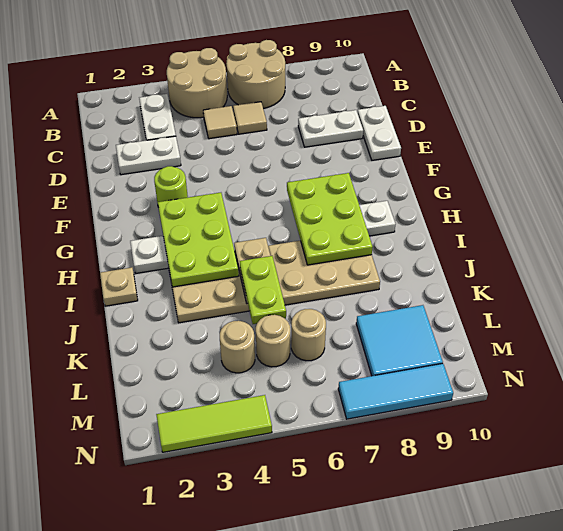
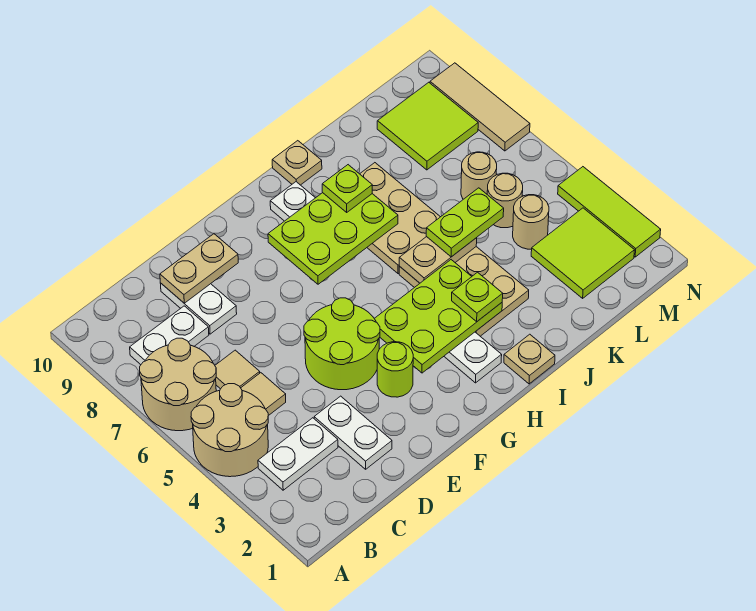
none -> tan plate D9:E9 level 2
white plate D10:E10 level 1 -> white plate B8:C8 level 1
none -> lime round brick E4:F5 level 1
none -> lime plate I3 level 3
none -> lime plate I8 level 3
none -> tan plate I10 level 1
none -> lime tile L2:M3 level 1
cyan tile L8:M9 level 1 -> lime tile L8:M9 level 1
cyan tile N7:N9 level 1 -> tan tile N7:N9 level 1

